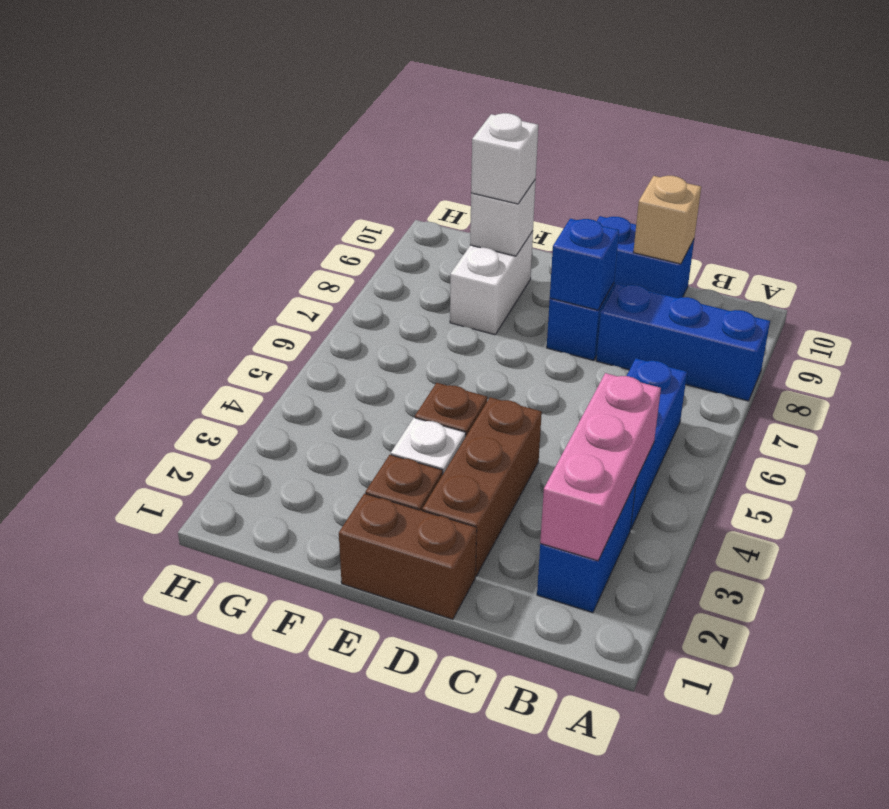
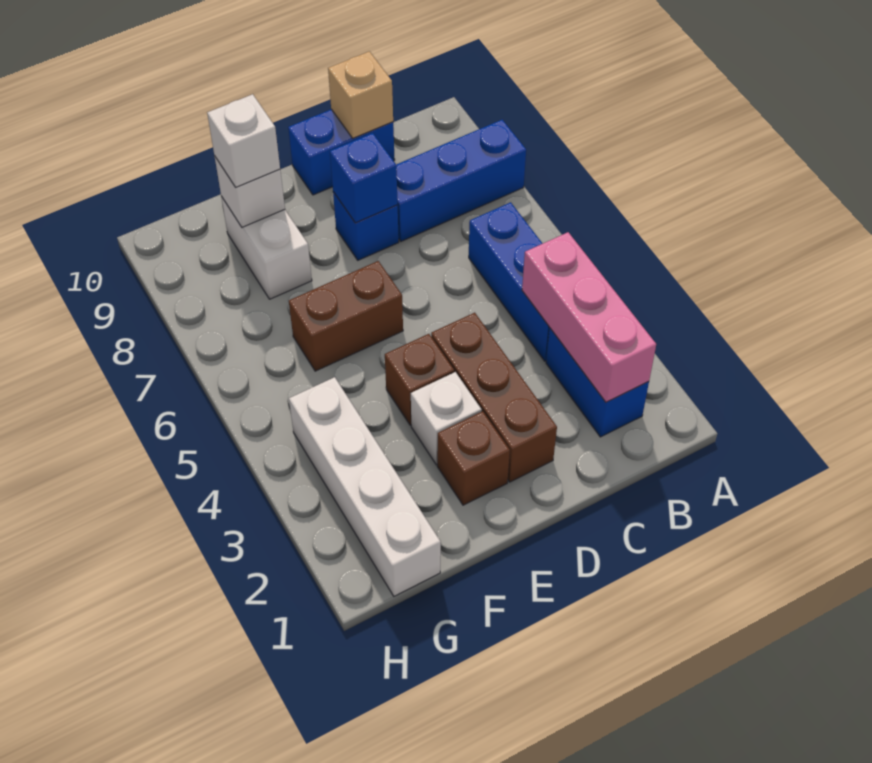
brown brick D1:E1 level 1 -> brown brick E6:F6 level 1
none -> white brick G1:G4 level 1

